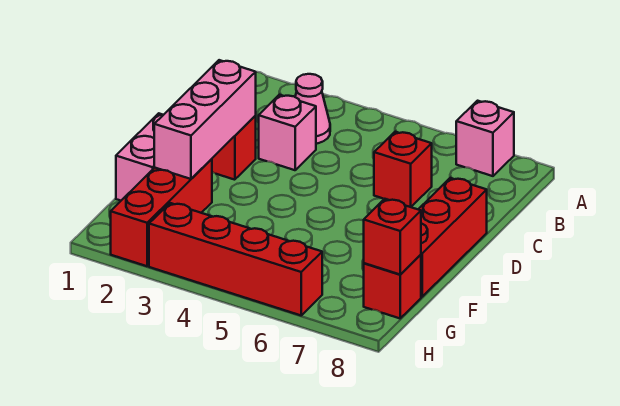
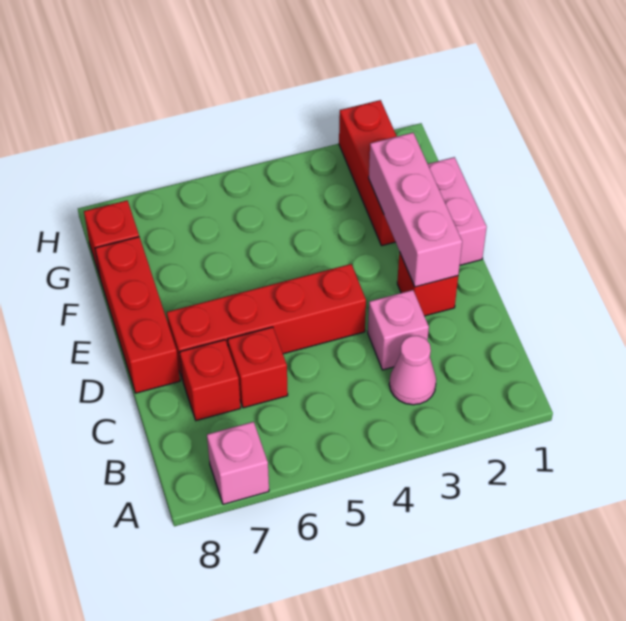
red brick G8 level 2 -> red brick C7 level 1
red brick H3:H6 level 1 -> red brick D4:D7 level 1

